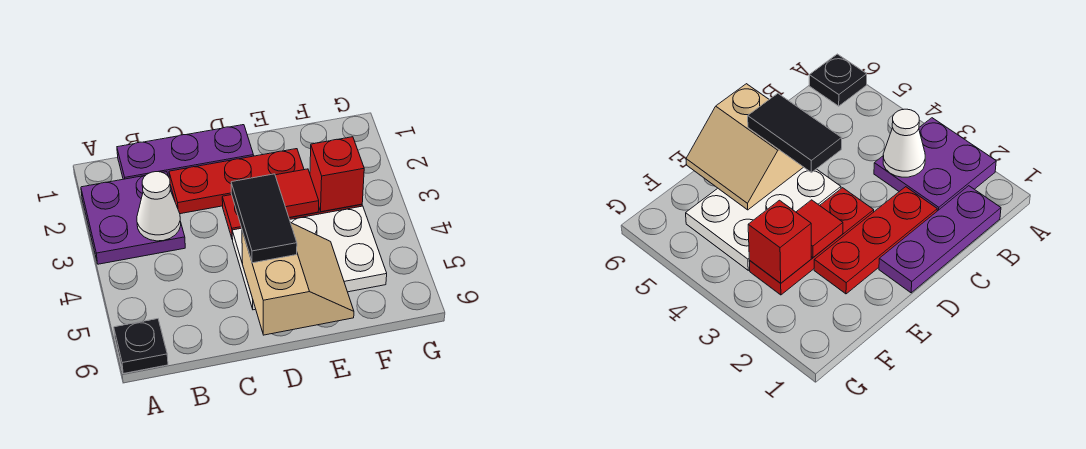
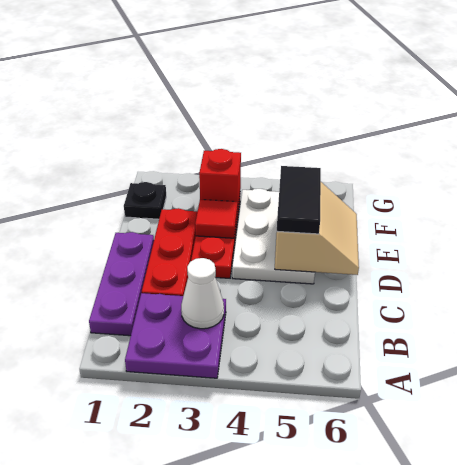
black plate A6 level 1 -> black plate F1 level 1
black tile D4:D5 level 3 -> black tile D5:E5 level 3
tan slope D5:E6 level 2 top D -> tan slope D5:E6 level 2 top 5

